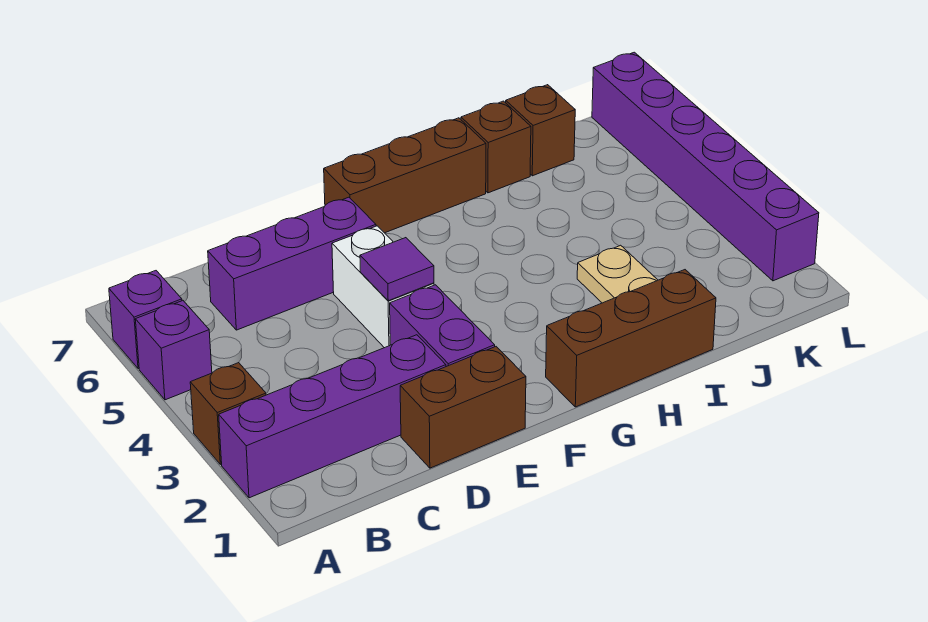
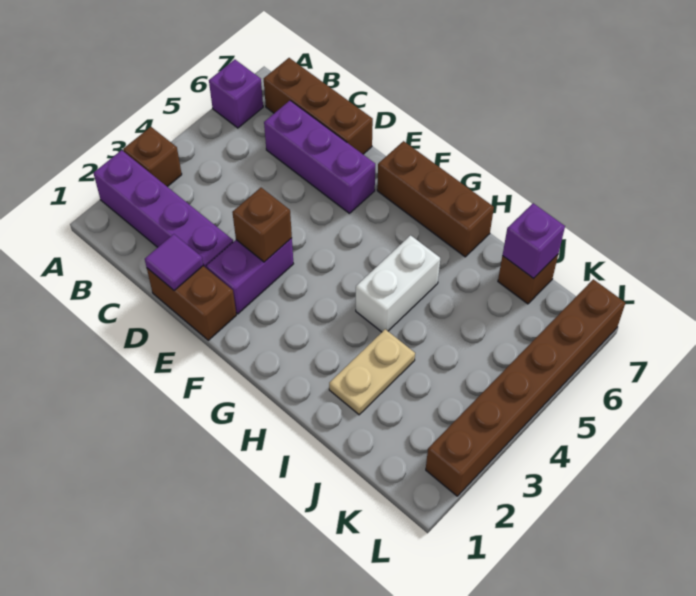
purple brick A5 level 1 -> purple brick J7 level 2
white brick E4:E5 level 1 -> white brick H4:H5 level 1
purple tile E4 level 2 -> purple tile D1 level 2
brown brick G1:I1 level 1 -> brown brick B7:D7 level 1
brown brick I7 level 1 -> brown brick E3 level 2
purple brick L2:L7 level 1 -> brown brick L2:L7 level 1

